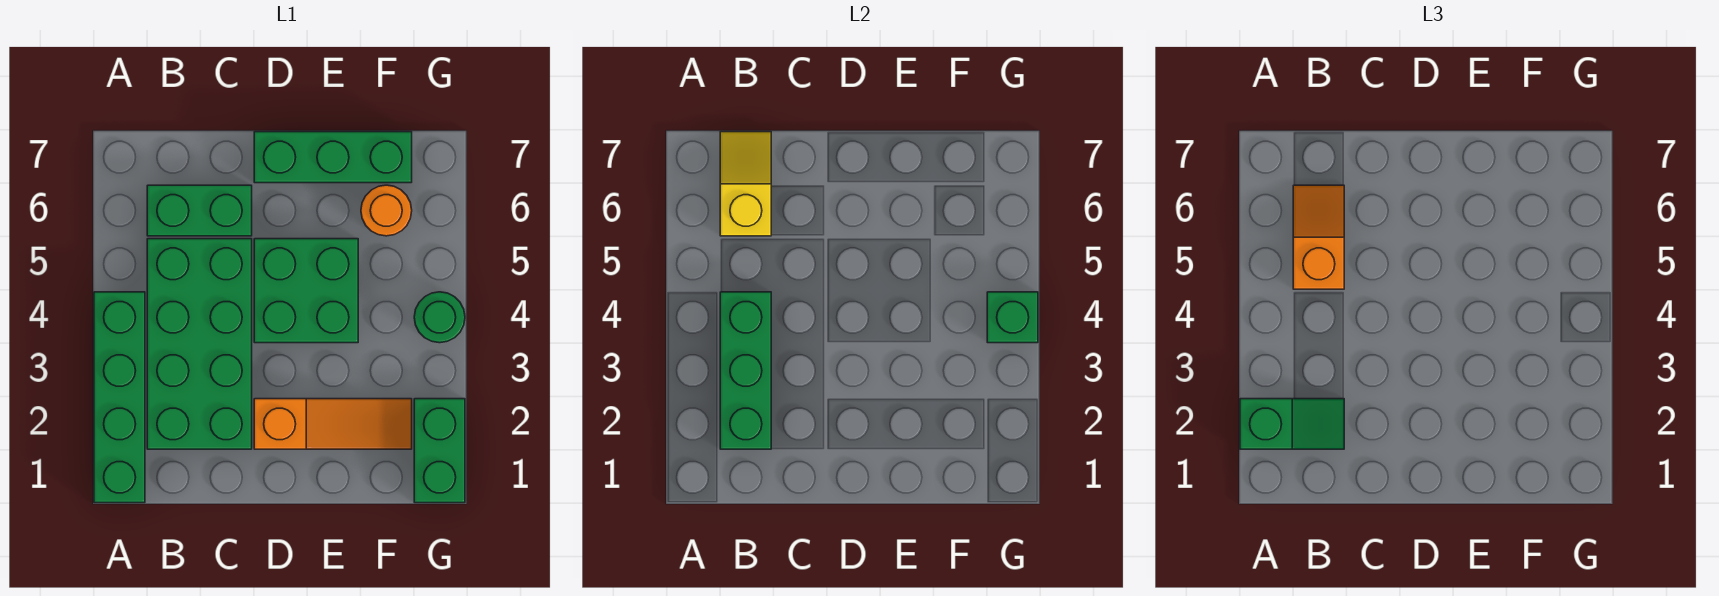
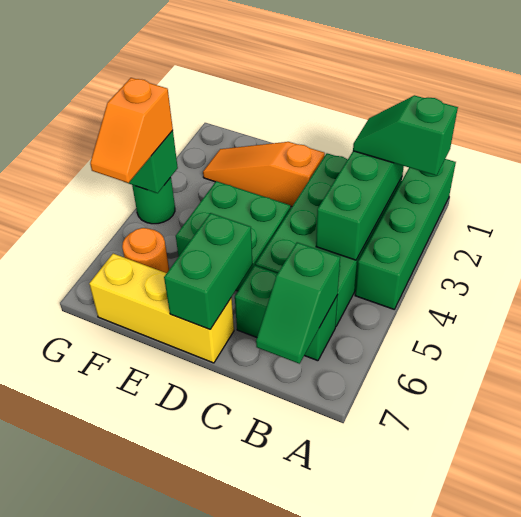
orange slope B5:B6 level 3 top 5 -> orange slope G4:G5 level 3 top 4
yellow slope B6:B7 level 2 top 6 -> green slope B6:B7 level 2 top 6
green brick D7:F7 level 1 -> yellow brick D7:F7 level 1
green brick G1:G2 level 1 -> green brick D6:D7 level 2

